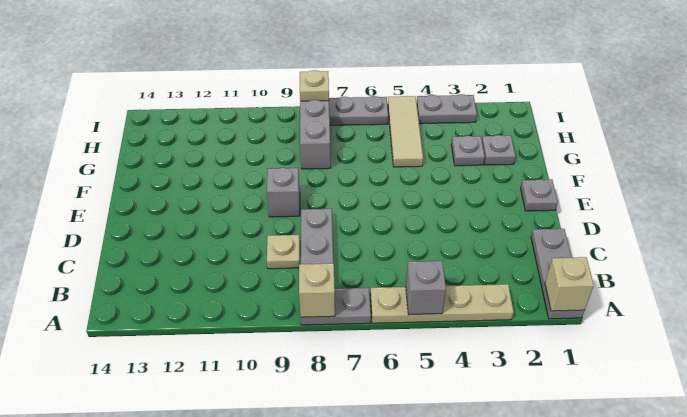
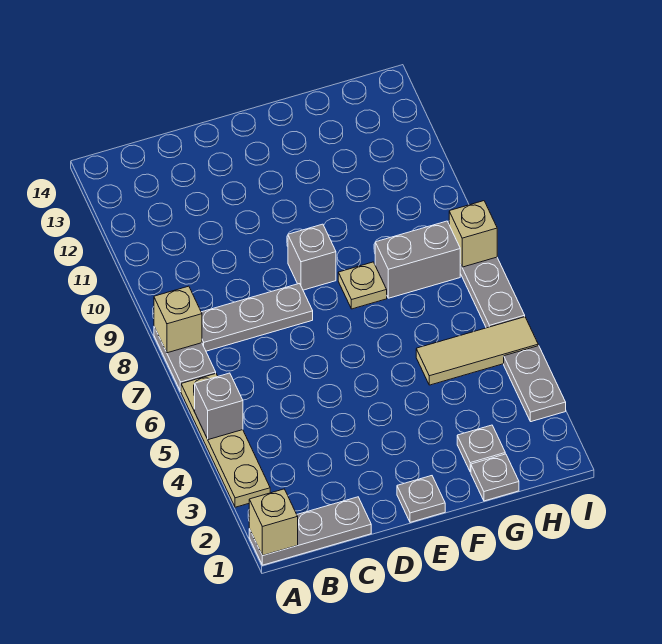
tan plate C9 level 1 -> tan plate F8 level 1
grey plate G3 level 1 -> grey plate G1 level 1

